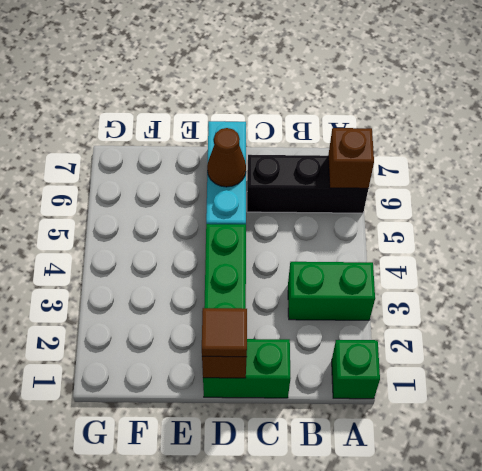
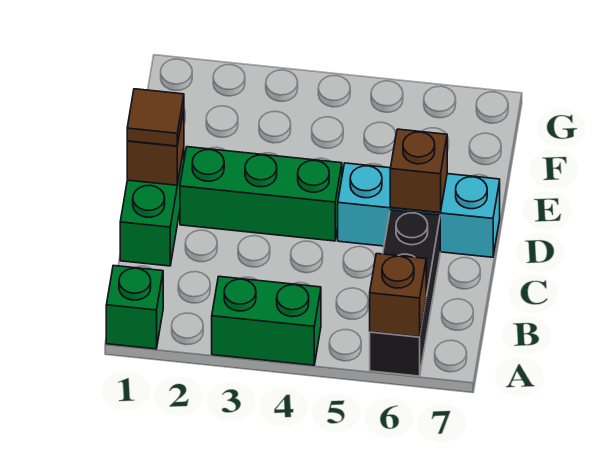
green brick A3:B3 level 1 -> green brick A3:A4 level 1
brown cone D6 level 2 -> brown brick D6 level 2

